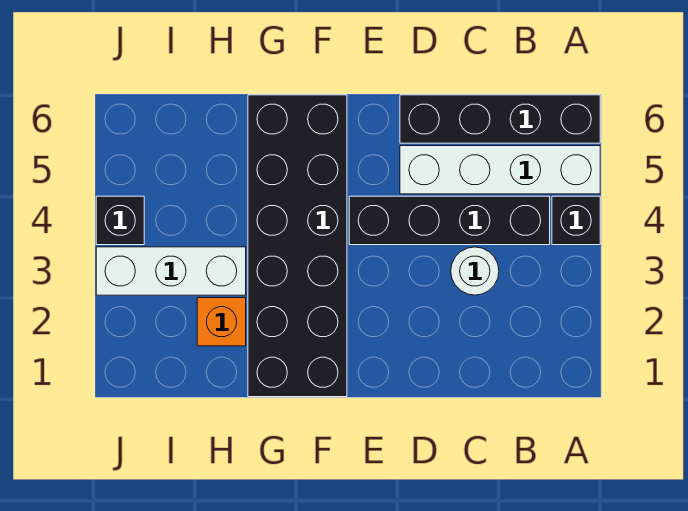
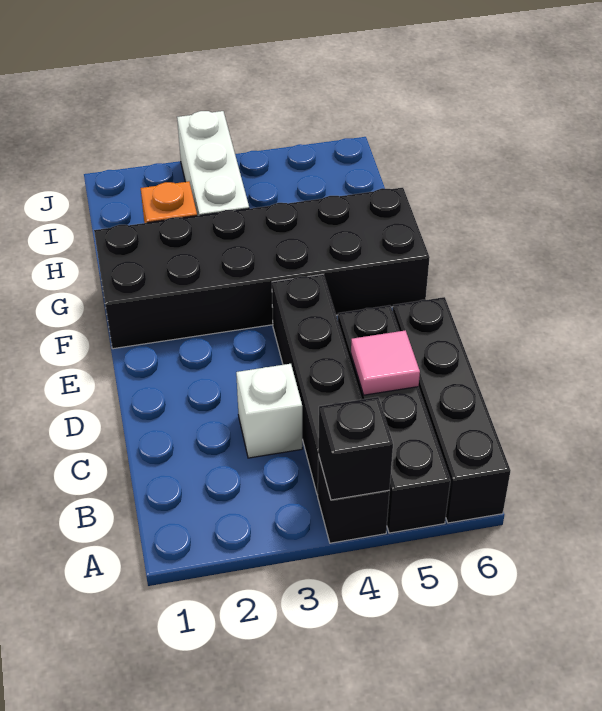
white brick A5:D5 level 1 -> black brick A5:D5 level 1
white round brick C3 level 1 -> white brick C3 level 1
none -> pink tile C5 level 2
black brick J4 level 1 -> black brick A4 level 2

